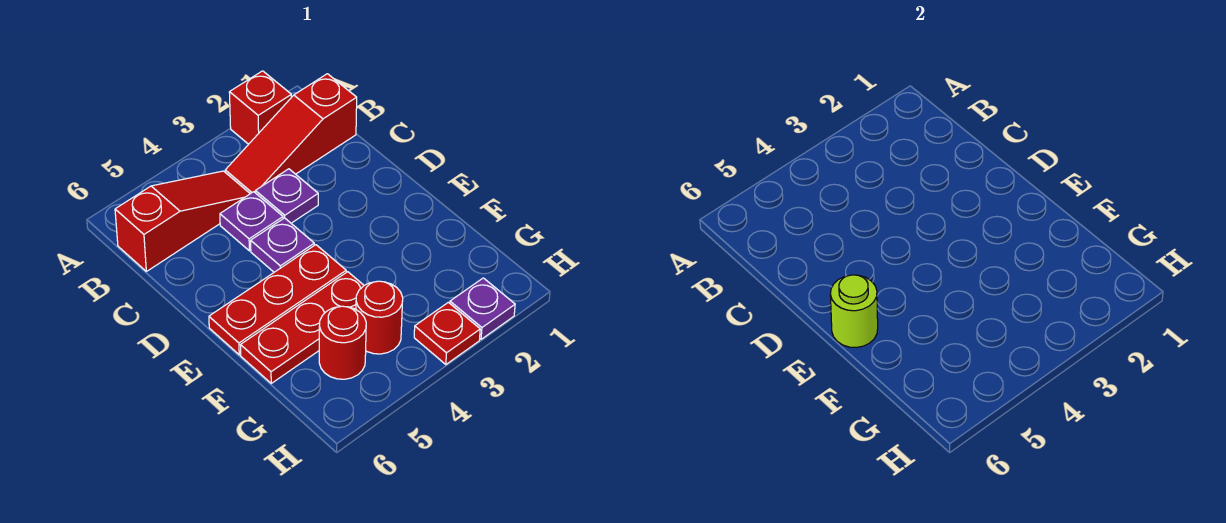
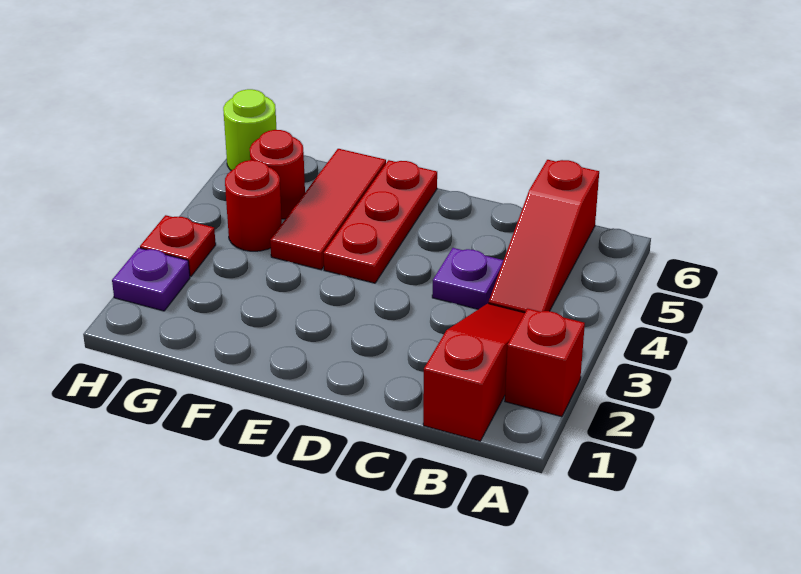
purple plate C3 level 1 -> none
purple plate D4 level 1 -> none
lime round brick E6 level 2 -> lime round brick H6 level 1
red plate F4:F6 level 1 -> red tile F4:F6 level 1

